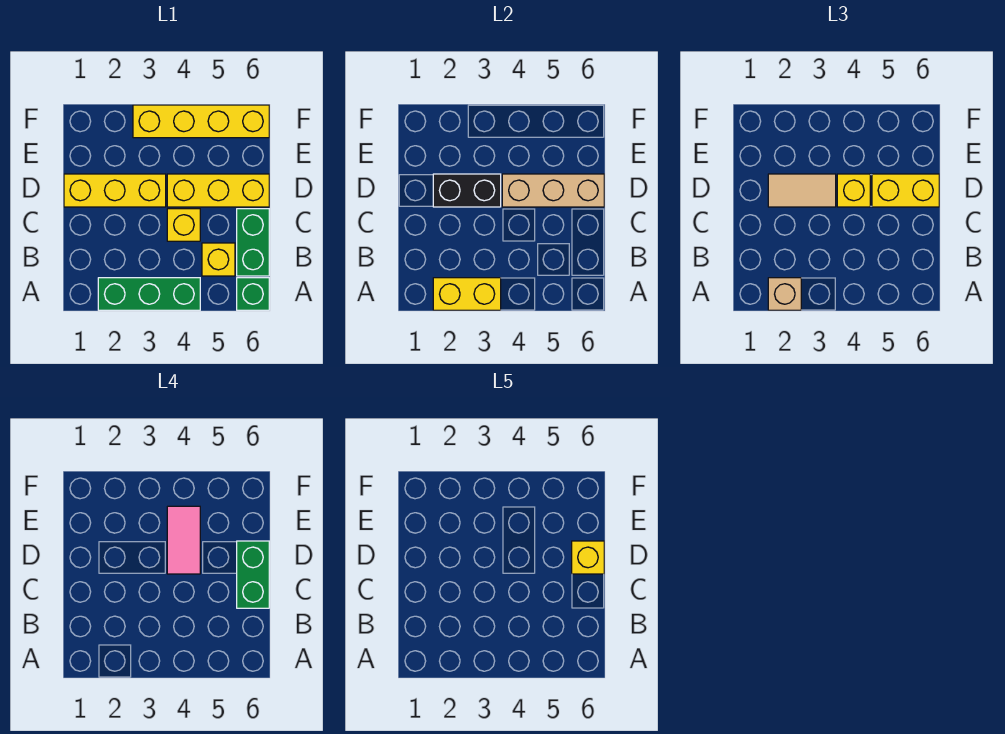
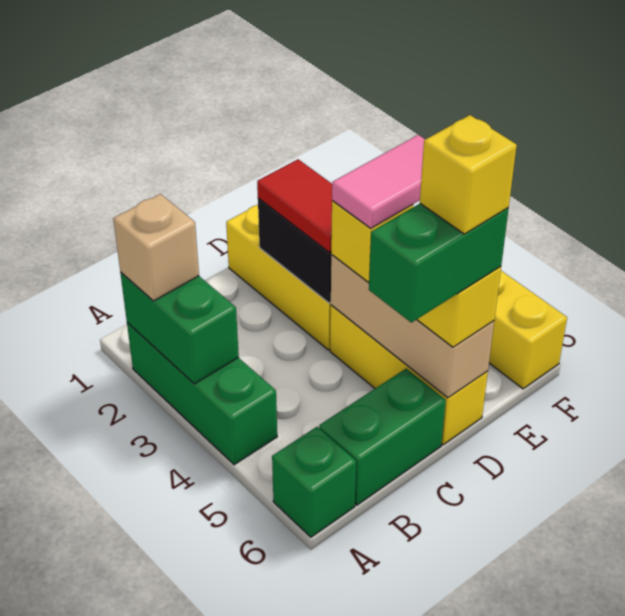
yellow brick A2:A3 level 2 -> green brick A2:A3 level 2
yellow brick B5 level 1 -> none
yellow brick C4 level 1 -> none
tan tile D2:D3 level 3 -> red tile D2:D3 level 3

